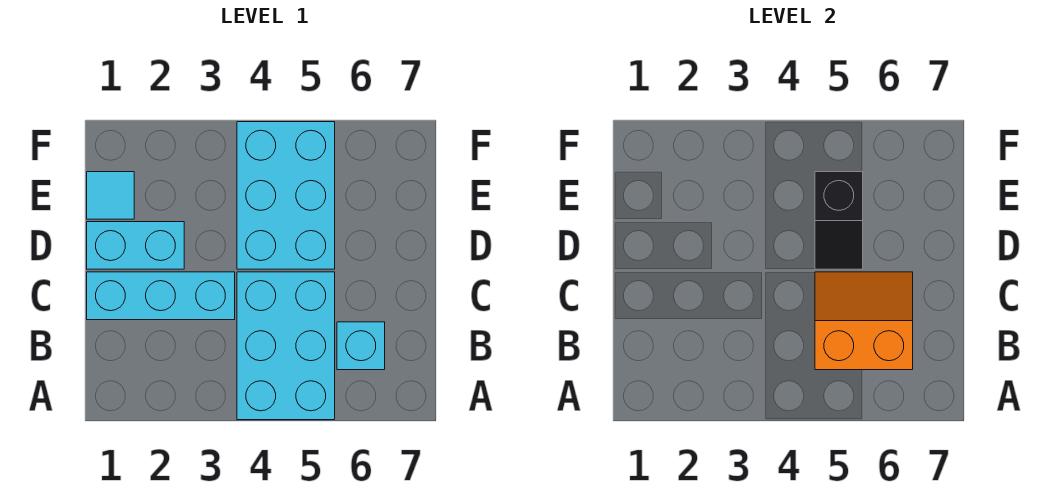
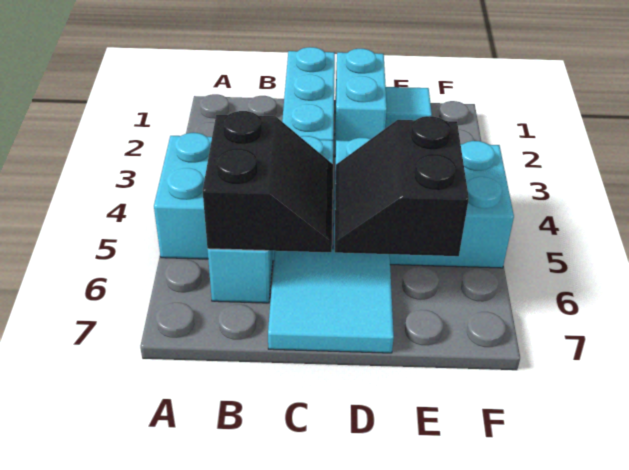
orange slope B5:C6 level 2 top B -> black slope B5:C6 level 2 top B
none -> cyan tile C6:D7 level 1
black slope D5:E5 level 2 top E -> black slope D5:E6 level 2 top E

